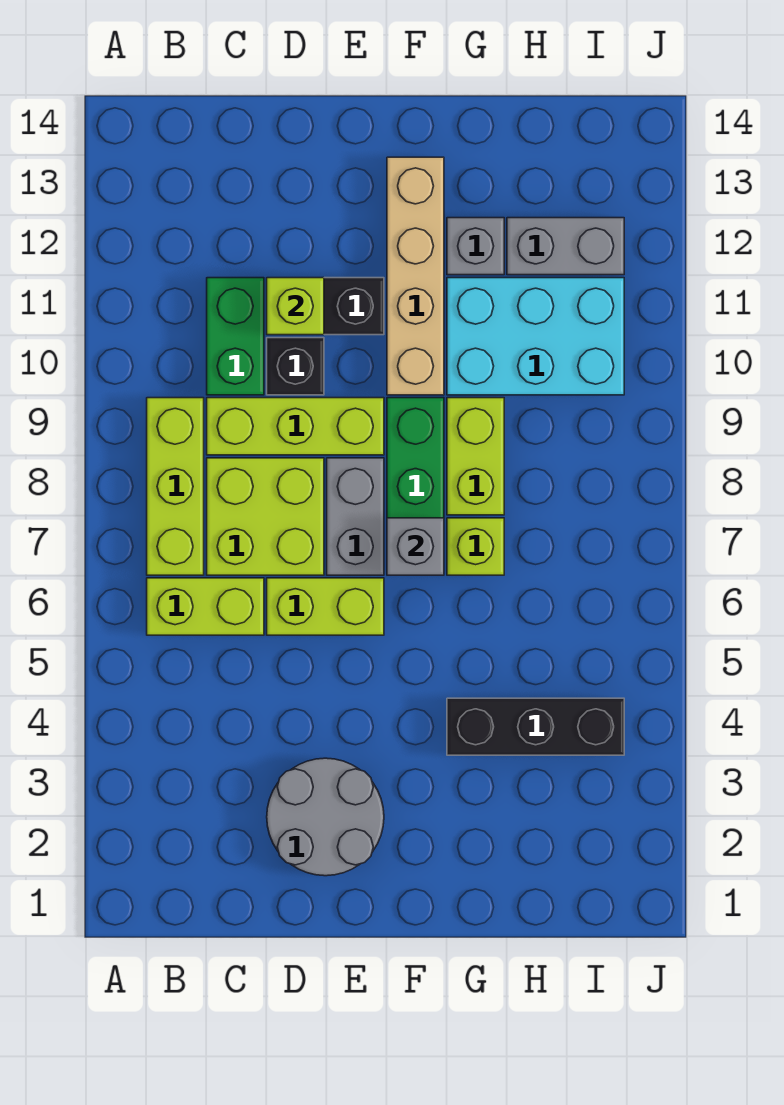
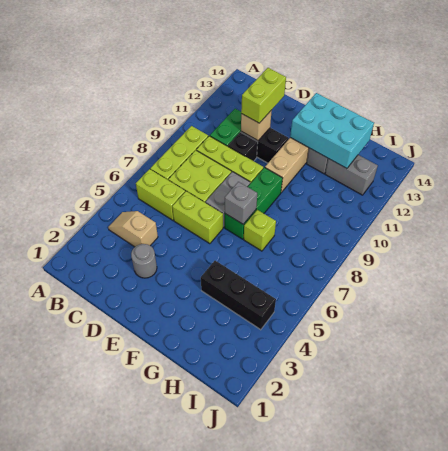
none -> tan slope B4:C4 level 1 top C
grey round brick D2:E3 level 1 -> grey round brick D3 level 1
lime brick D11 level 2 -> tan brick D11 level 2
lime brick G8:G9 level 1 -> lime brick D11:D12 level 3
cyan brick G10:I11 level 1 -> cyan brick F12:H13 level 2

